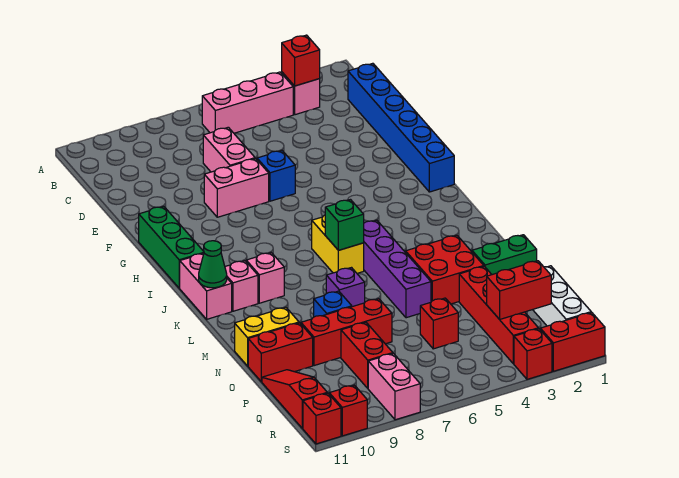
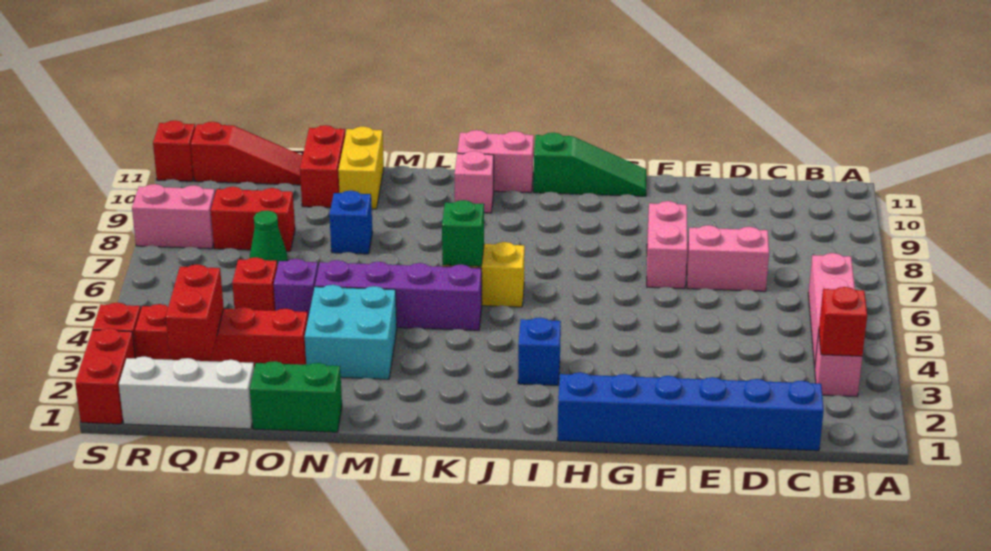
blue brick F6 level 1 -> blue brick I3 level 1
green brick G11:I11 level 1 -> green slope G11:I11 level 1 top I
pink brick K9 level 1 -> none
green cone K11 level 2 -> green cone P7 level 1
red brick M3:N4 level 1 -> cyan brick M3:N4 level 1
purple brick M7 level 1 -> purple brick O5 level 1
green brick N1:N2 level 1 -> green brick N1:O1 level 1
red brick O7:O9 level 1 -> none
red brick S10 level 1 -> none

